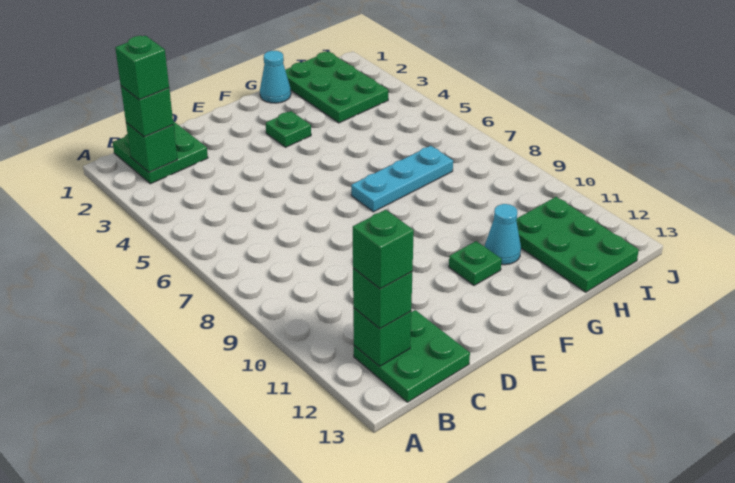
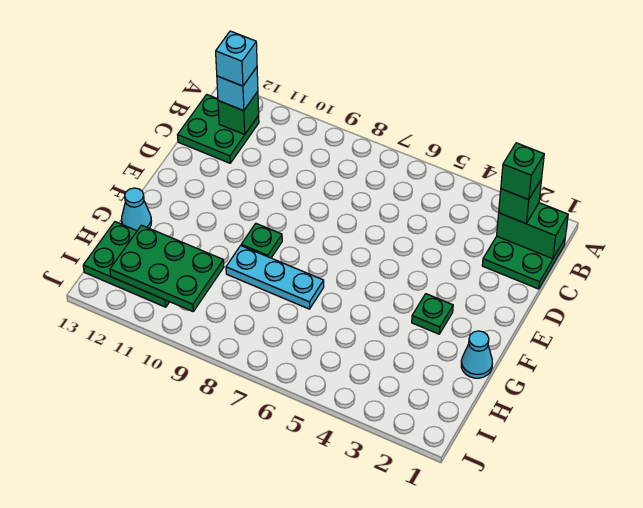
green brick B2 level 2 -> green brick B1:B2 level 2
green brick B12 level 3 -> cyan brick B12 level 3
green brick B12 level 4 -> cyan brick B12 level 4
cyan plate F7:H7 level 1 -> cyan plate G7:G9 level 1
green plate F11 level 1 -> green plate F9 level 1
cyan cone G11 level 1 -> cyan cone G13 level 1
green plate H1:I3 level 1 -> green plate H10:I12 level 2

